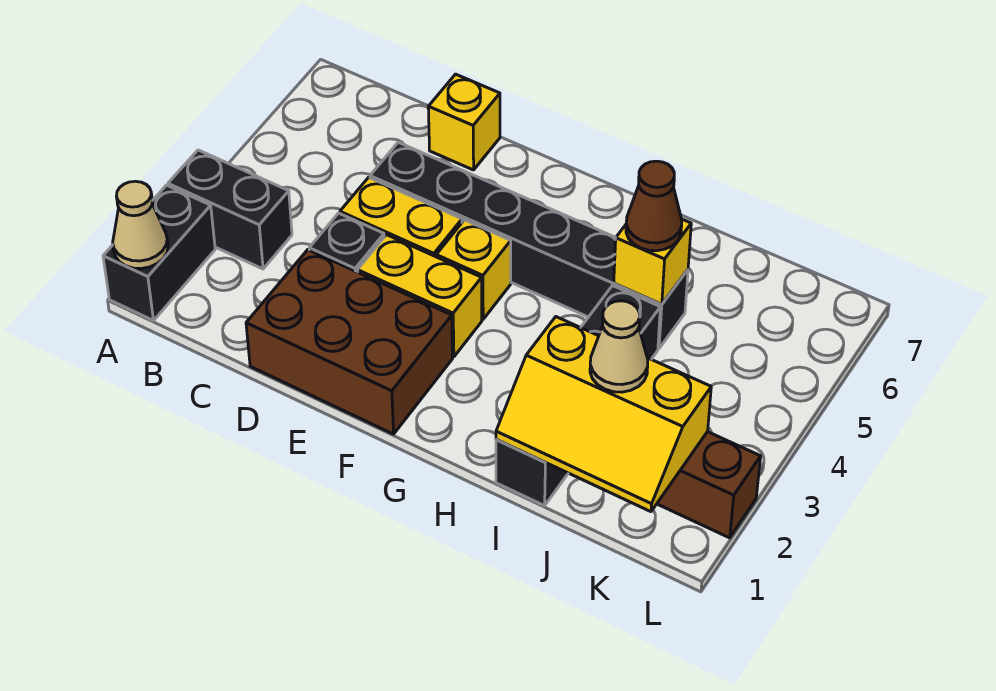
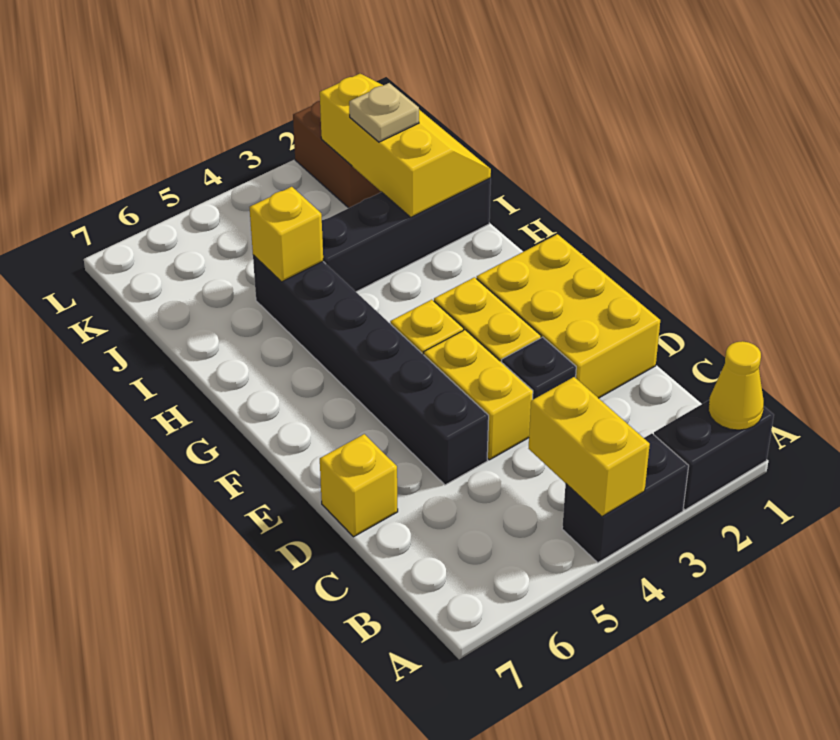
tan cone A1 level 2 -> yellow cone A1 level 2
black brick A3:B3 level 1 -> black brick A3:A4 level 1
none -> yellow brick A4:B4 level 2
brown brick D1:F2 level 1 -> yellow brick D1:F2 level 1
brown cone I5 level 3 -> none
tan cone J2 level 3 -> tan plate J2 level 3

